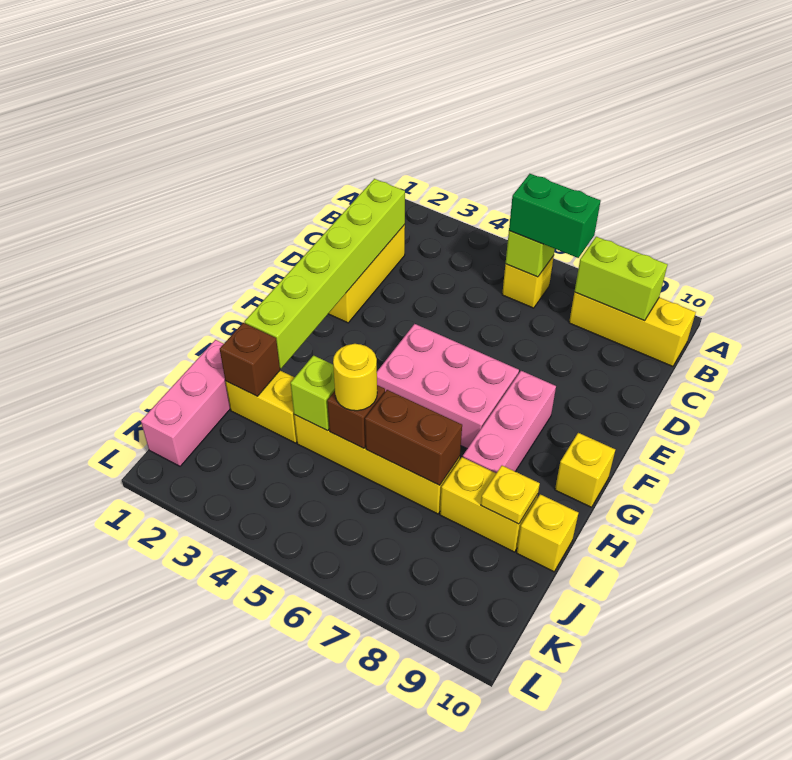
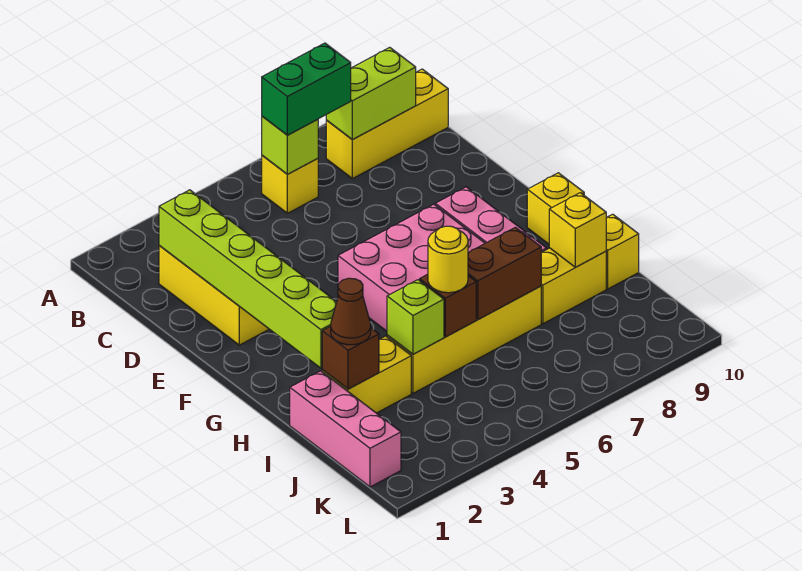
none -> brown cone I2 level 3
yellow plate I9 level 2 -> yellow brick I9 level 2

